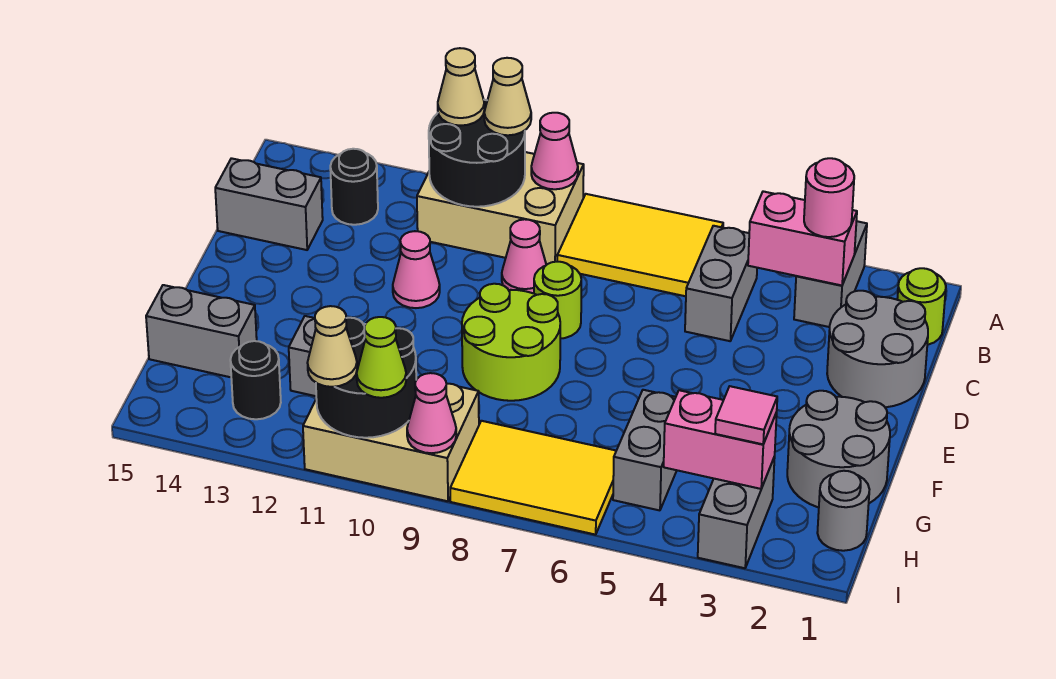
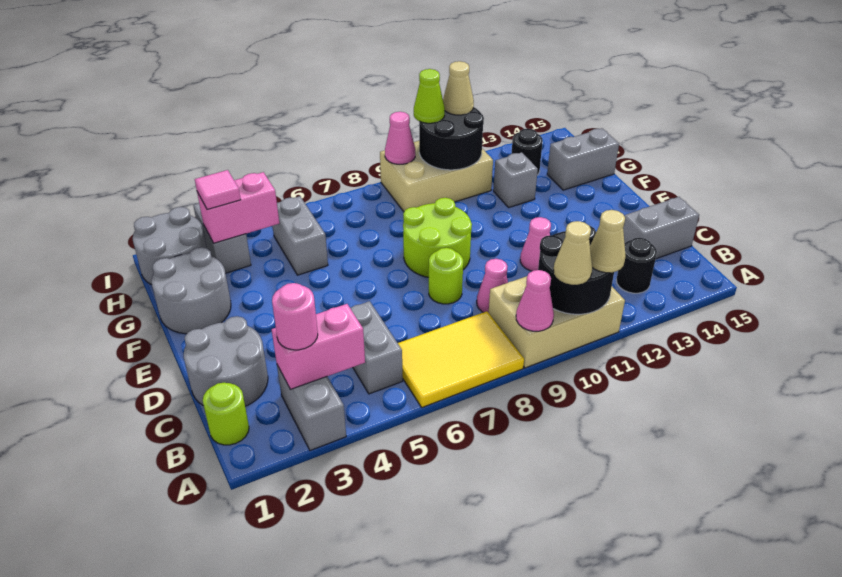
grey round brick H1 level 1 -> grey round brick H1:I2 level 1
yellow tile H6:I8 level 1 -> none

